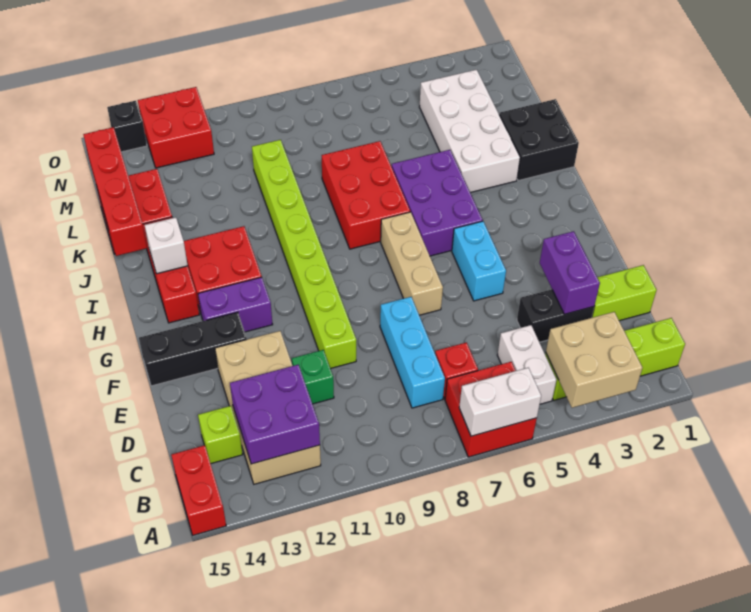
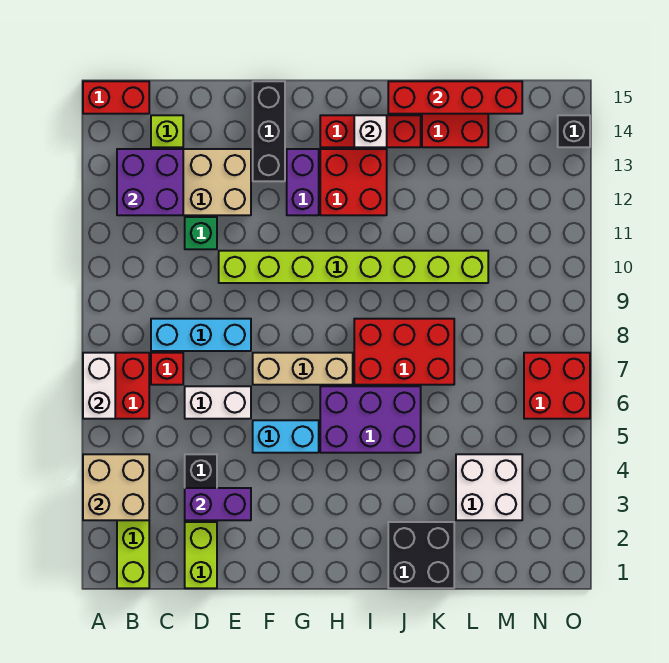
white brick B5:C5 level 1 -> white brick D6:E6 level 1
white brick J3:M4 level 1 -> white brick L3:M4 level 1
red brick N12:O13 level 1 -> red brick N6:O7 level 1

